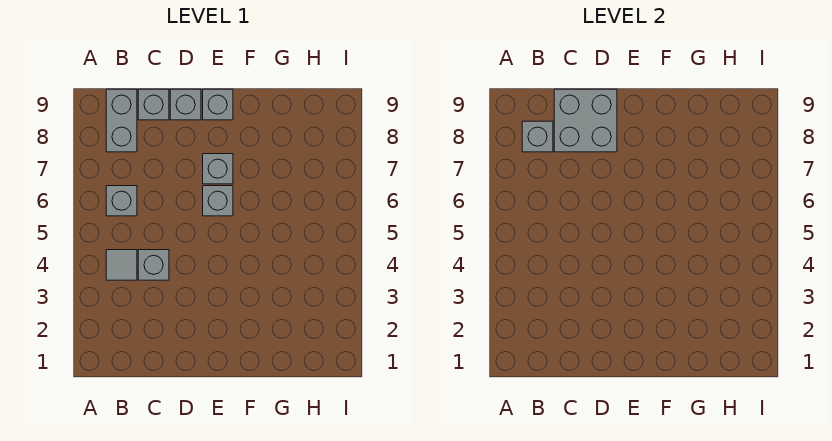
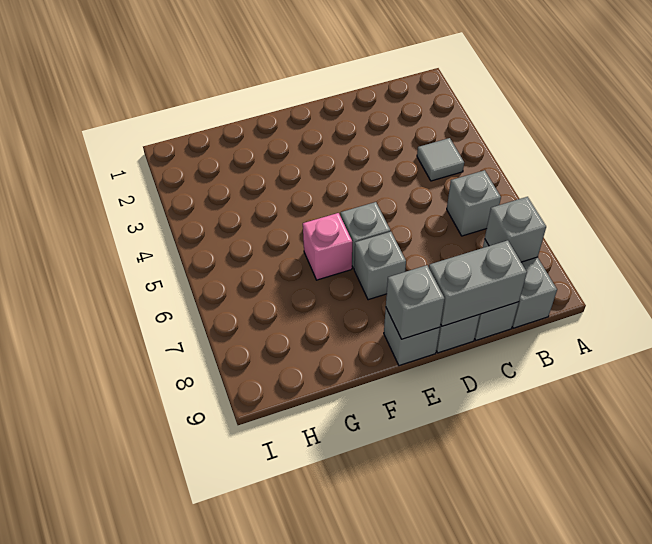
grey brick C4 level 1 -> grey brick E9 level 2
grey brick C8:D9 level 2 -> grey brick C9:D9 level 2
none -> pink brick F6 level 1

